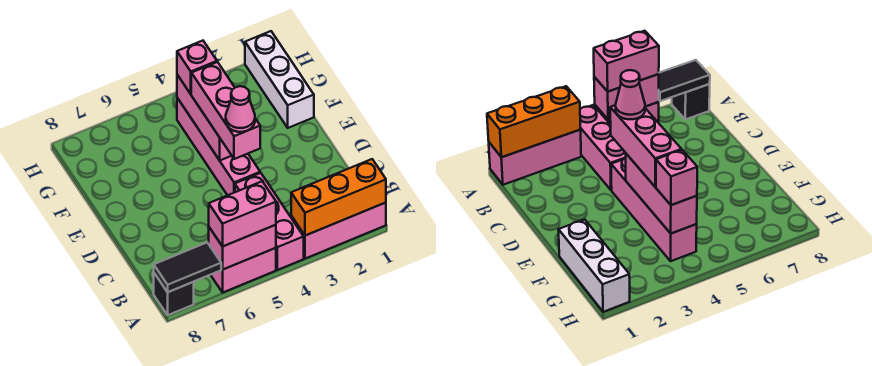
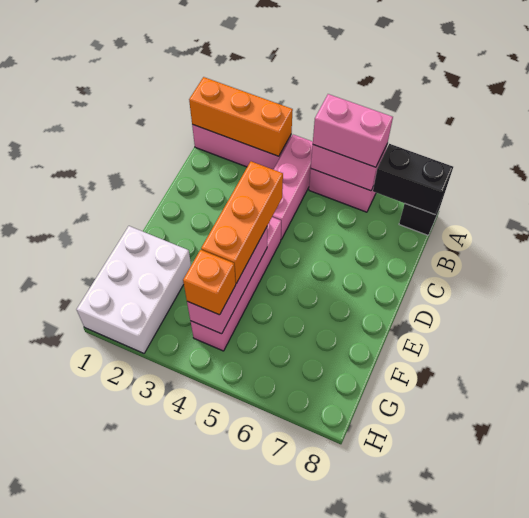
black tile A7:A8 level 2 -> black brick A7:A8 level 2
pink brick D4:F4 level 3 -> orange brick D4:F4 level 3
pink cone D4 level 4 -> none
white brick F1:H1 level 1 -> white brick F1:H2 level 1
pink brick G4 level 3 -> orange brick G4 level 3

